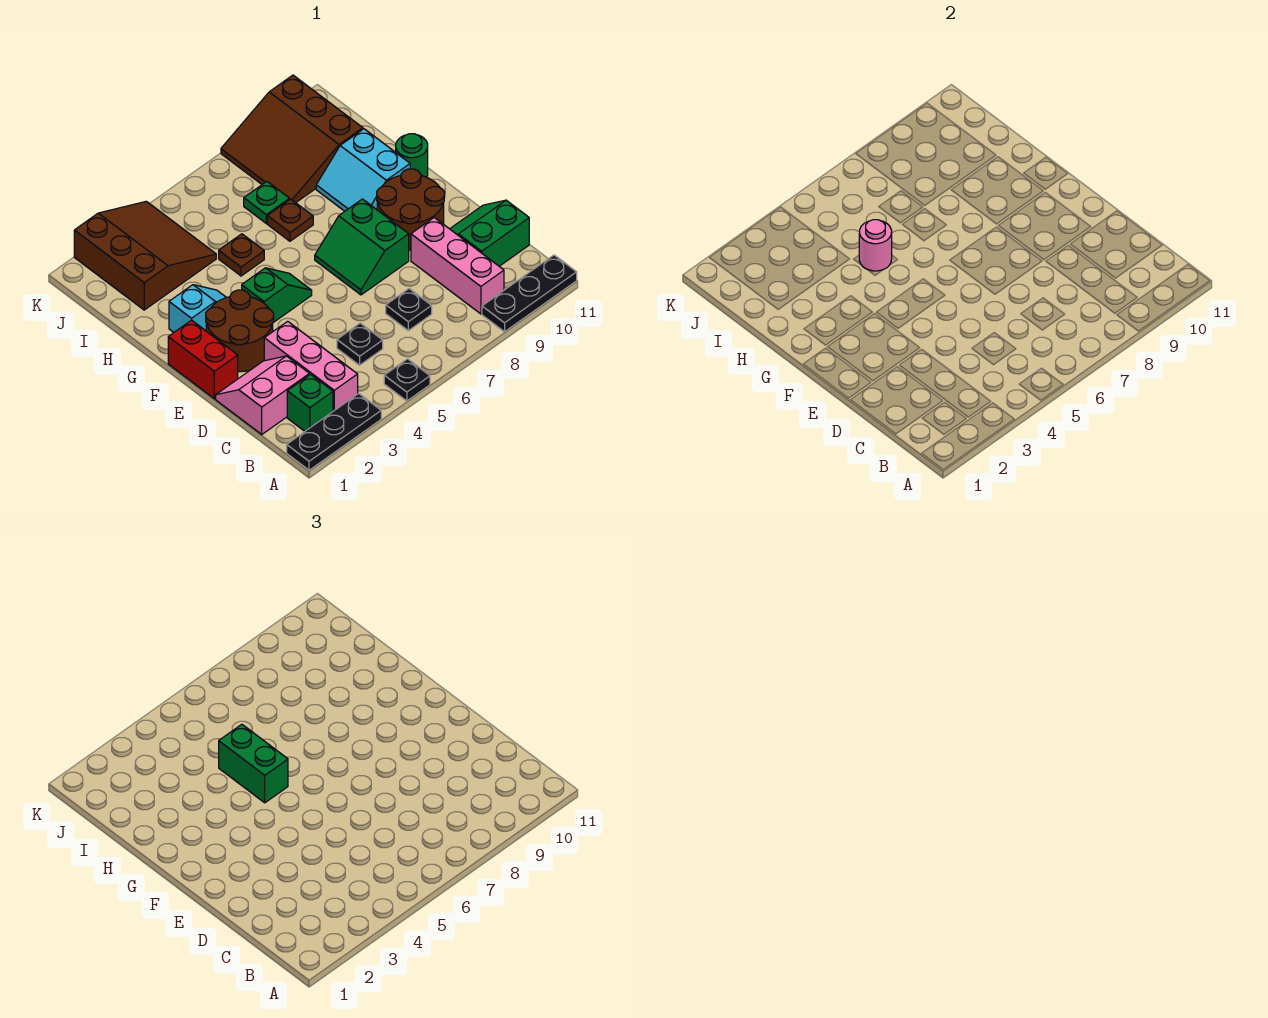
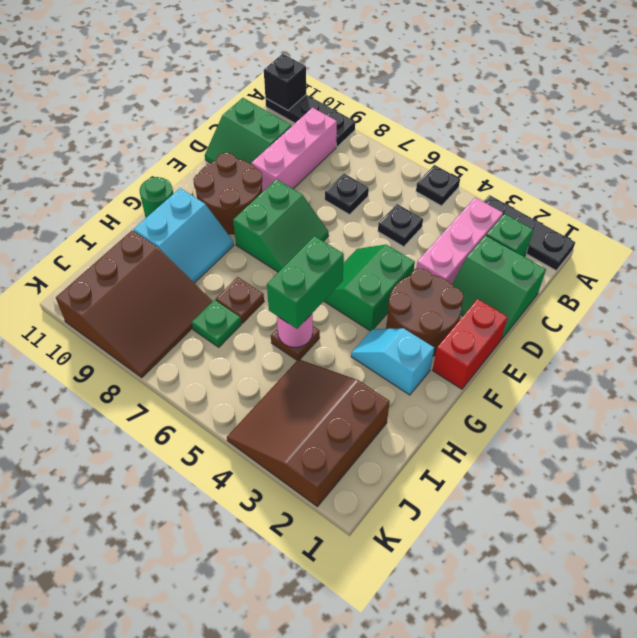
none -> black brick A11 level 2
pink slope C1:D2 level 1 top C -> green slope C1:D2 level 1 top C
green slope F4:F5 level 1 top 4 -> green slope E4:F5 level 1 top 4

